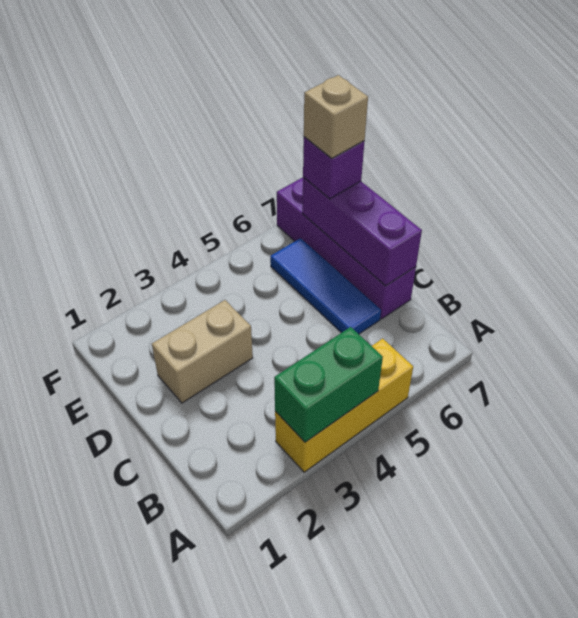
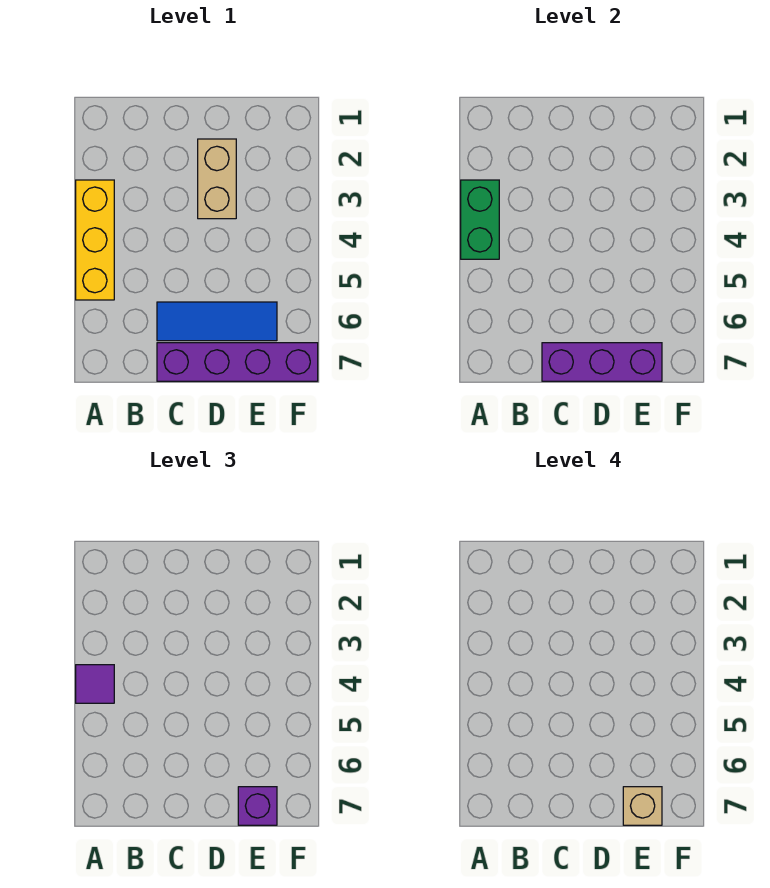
none -> purple tile A4 level 3

